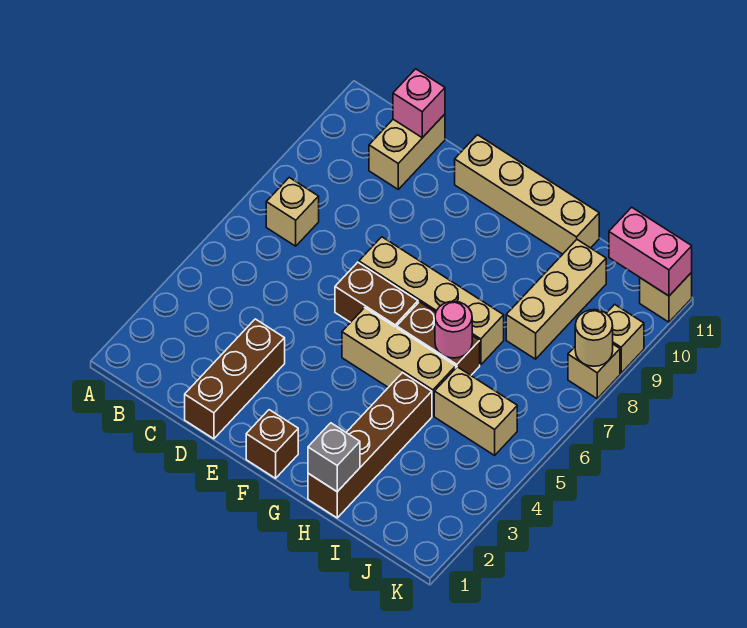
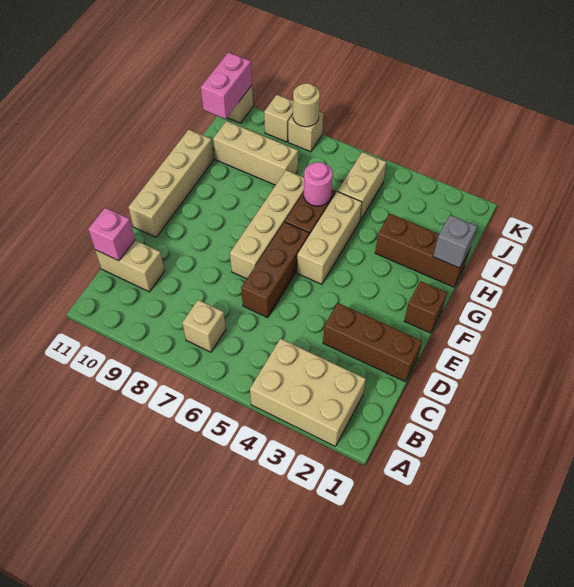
none -> tan brick A2:B4 level 1
brown brick E6:F6 level 1 -> brown brick D6:F6 level 1
brown brick H1:H4 level 1 -> brown brick H1:H3 level 1

